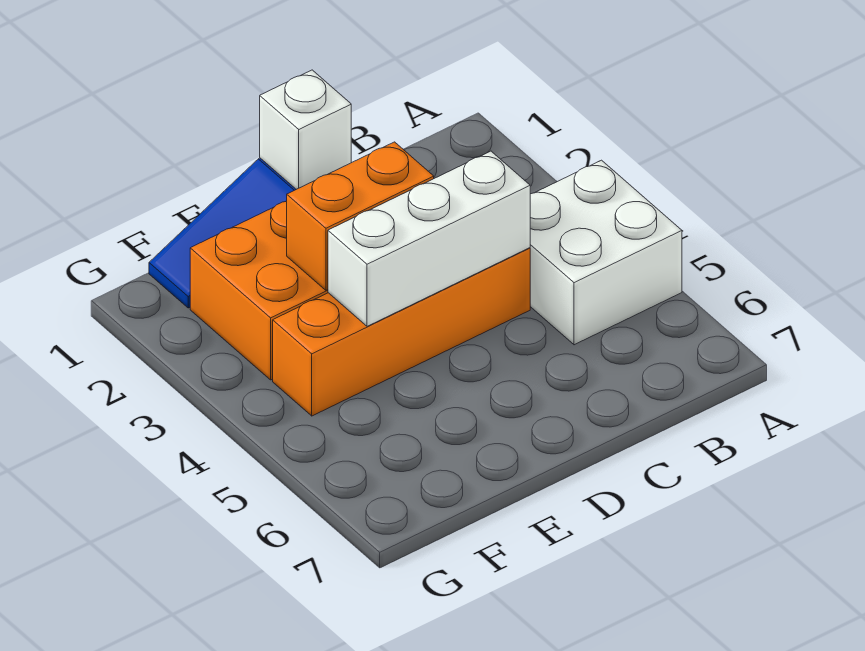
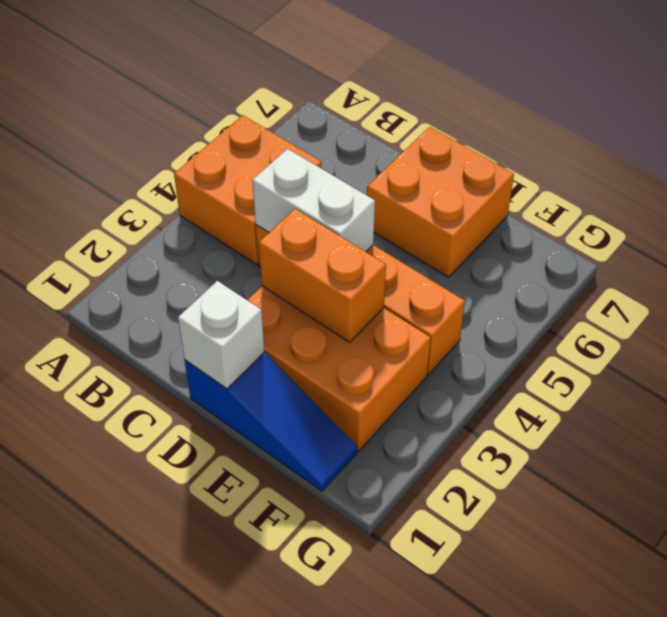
white brick A4:B5 level 1 -> orange brick A4:B5 level 1
white brick C4:E4 level 2 -> white brick C4:D4 level 2
none -> orange brick D6:E7 level 1

